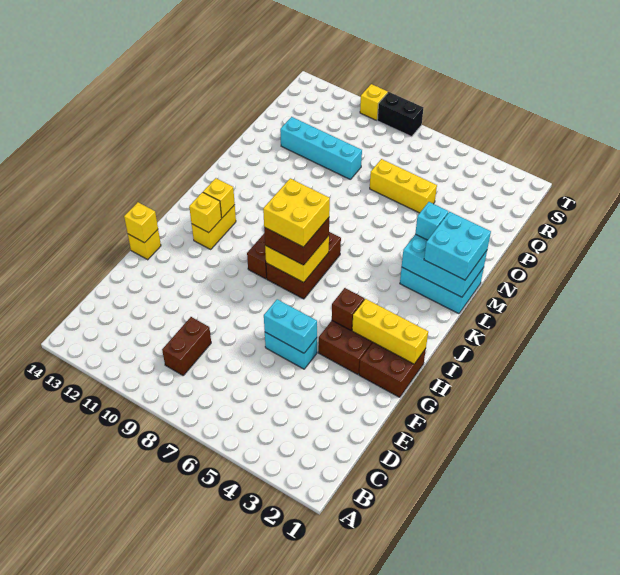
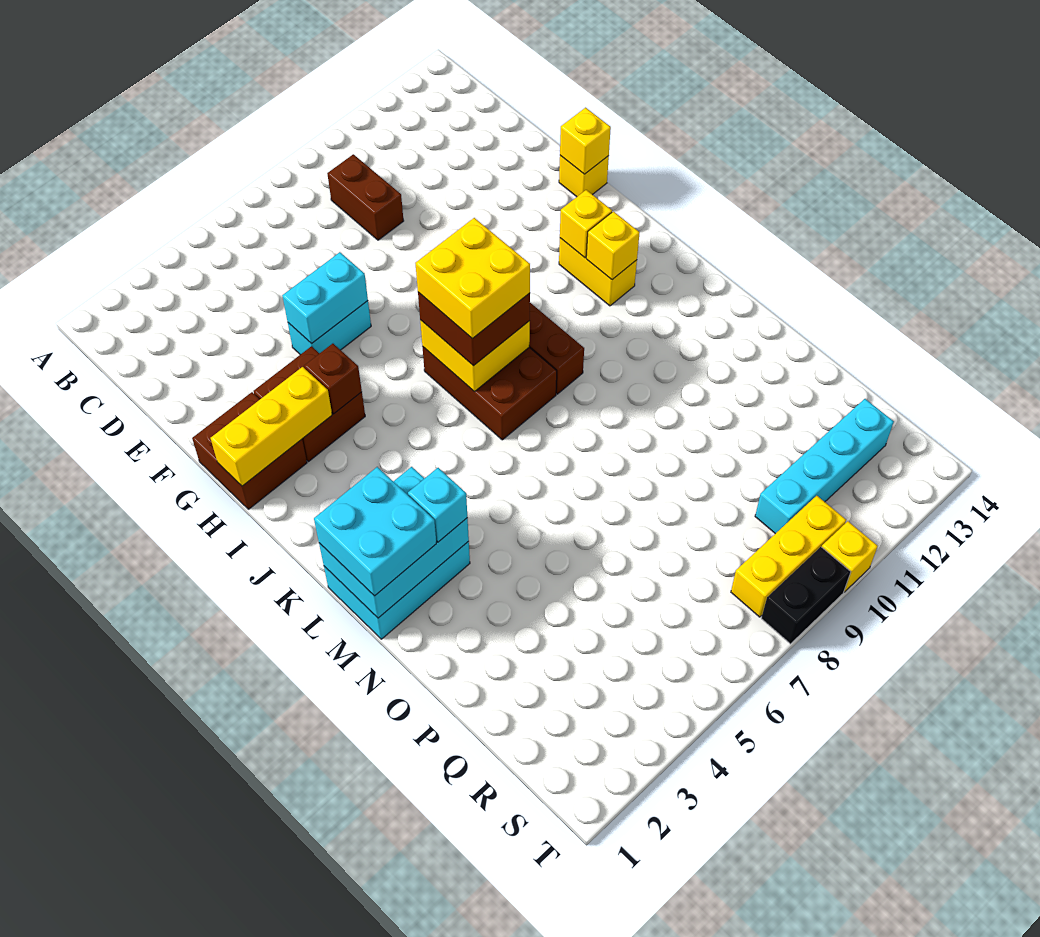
yellow brick P5:P7 level 1 -> yellow brick S8:S10 level 1
cyan brick P9:P12 level 1 -> cyan brick R10:R13 level 1

